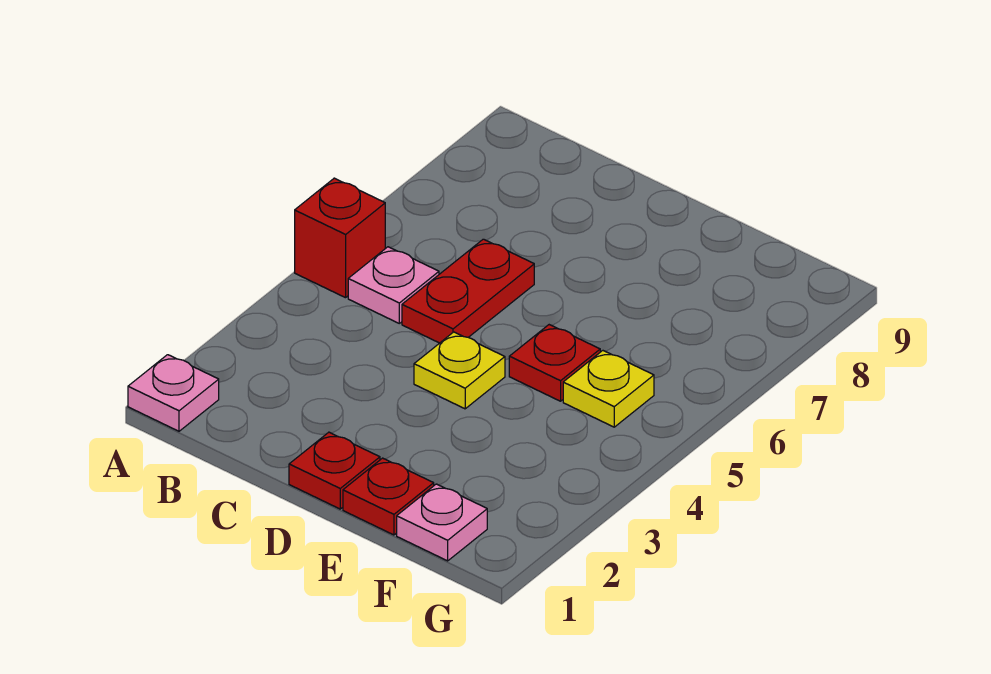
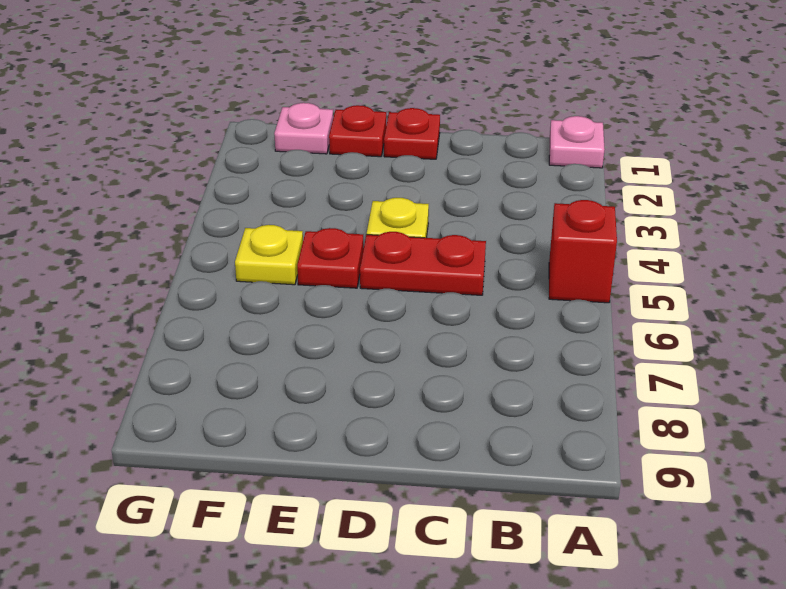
pink plate B5 level 1 -> none
red plate C5:C6 level 1 -> red plate C5:D5 level 1

